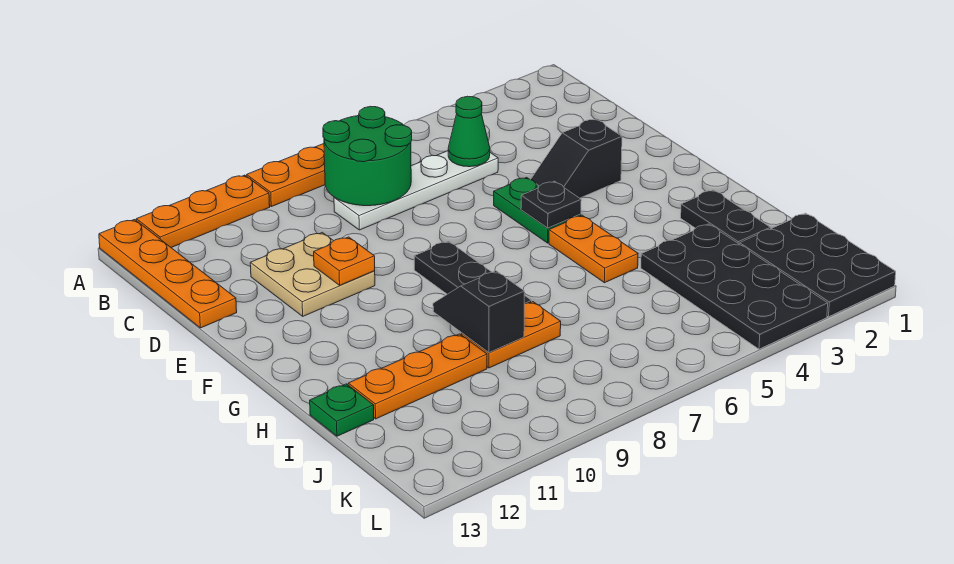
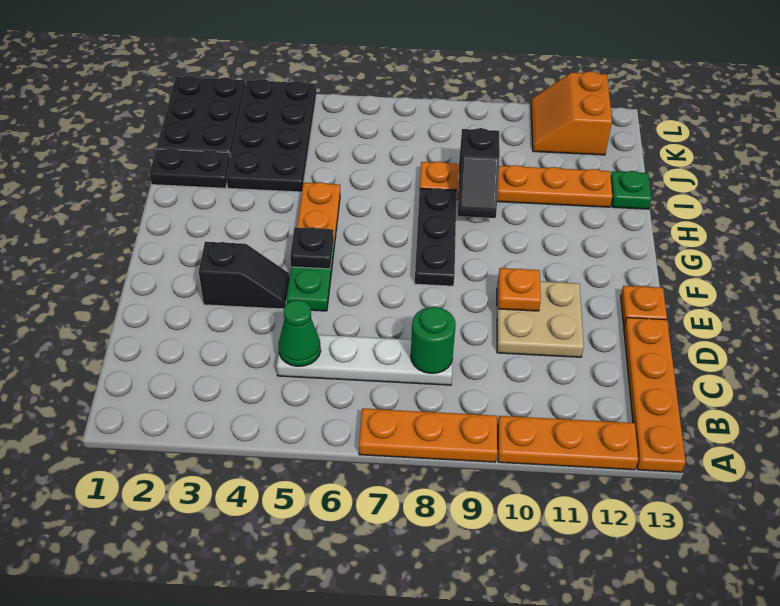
green round brick B7:C8 level 2 -> green round brick C8 level 2
none -> orange plate E13 level 1
black plate H2:I2 level 1 -> black plate I1:I2 level 1
none -> orange slope K11:L12 level 1 top 12

